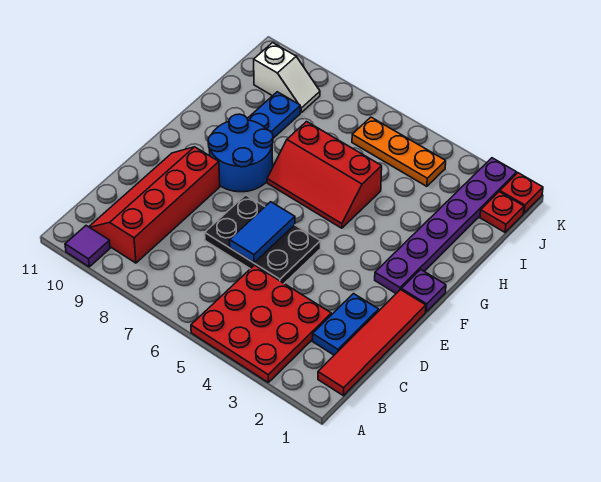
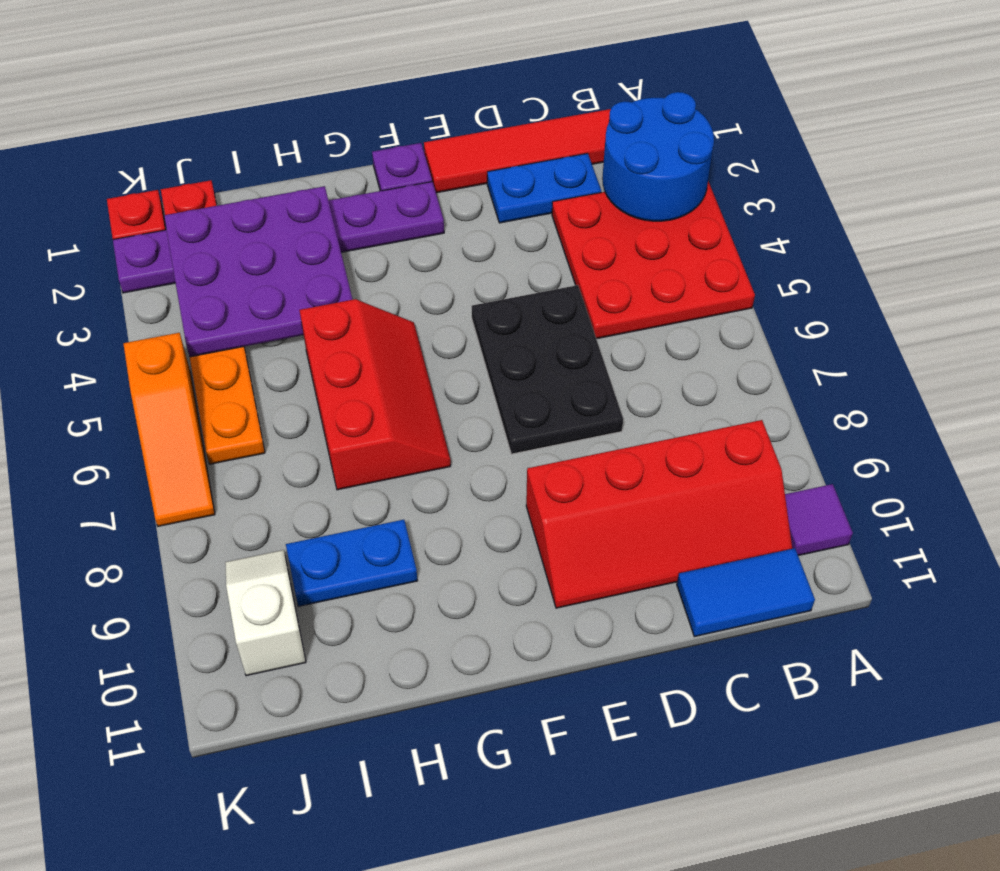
blue tile D6:E6 level 2 -> blue tile B11:C11 level 1
blue round brick F8:G9 level 1 -> blue round brick A2:B3 level 2
none -> purple plate H2:J4 level 2
none -> orange slope K5:K7 level 1 top 5

